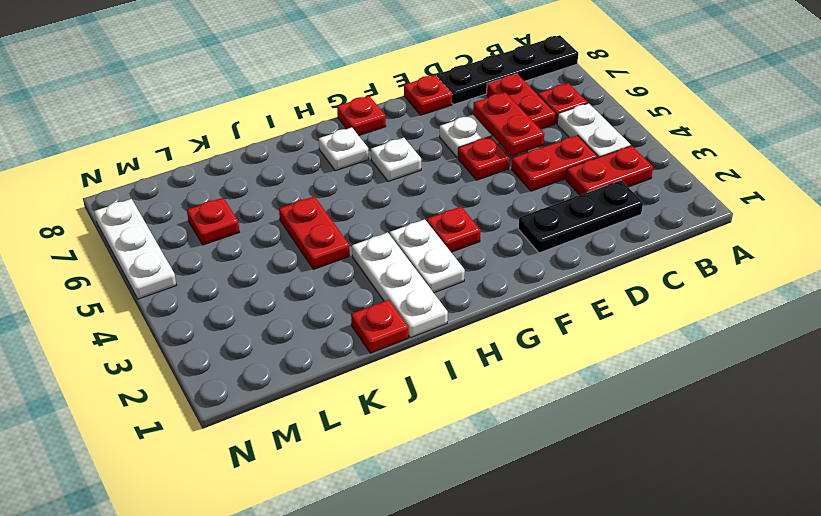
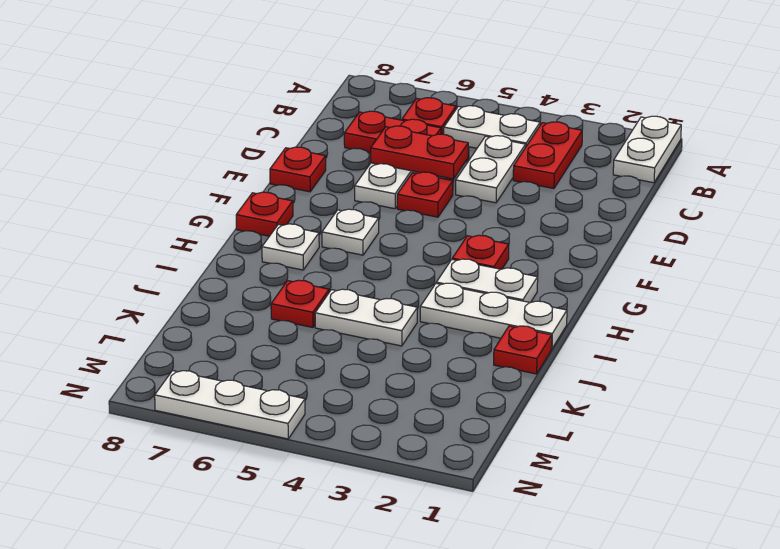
none -> white plate A1:B1 level 1
black plate A8:D8 level 1 -> none
black plate C2:E2 level 1 -> none
red plate C4:D4 level 1 -> white plate C4:D4 level 1
red plate J4:J5 level 1 -> white plate J4:J5 level 1
red plate L6 level 1 -> red plate J6 level 1

